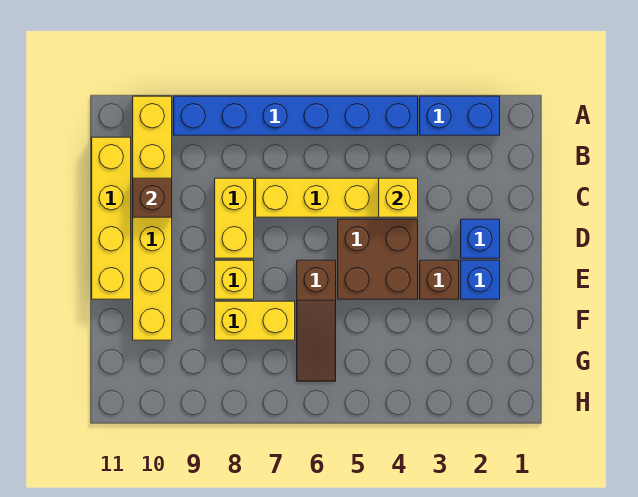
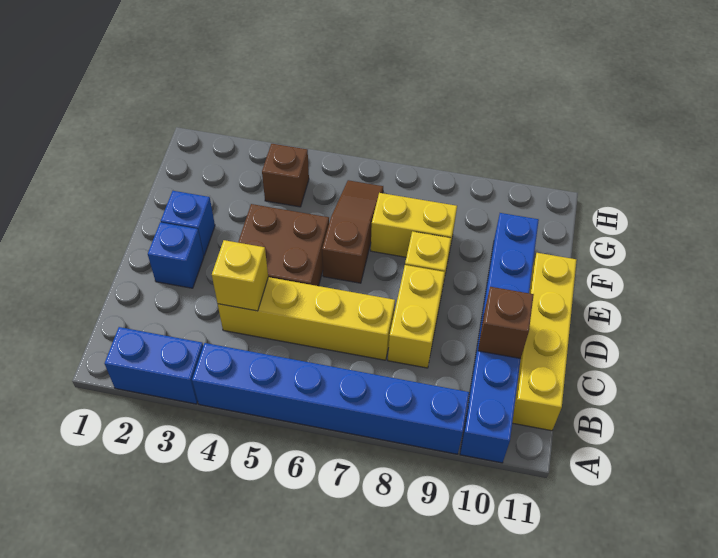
yellow brick A10:F10 level 1 -> blue brick A10:F10 level 1
brown brick E3 level 1 -> brown brick G4 level 1

